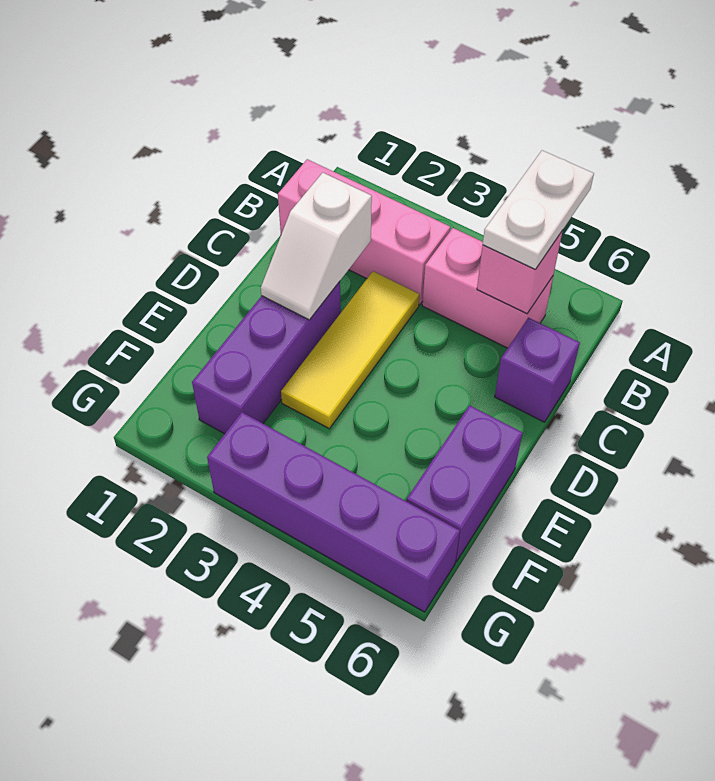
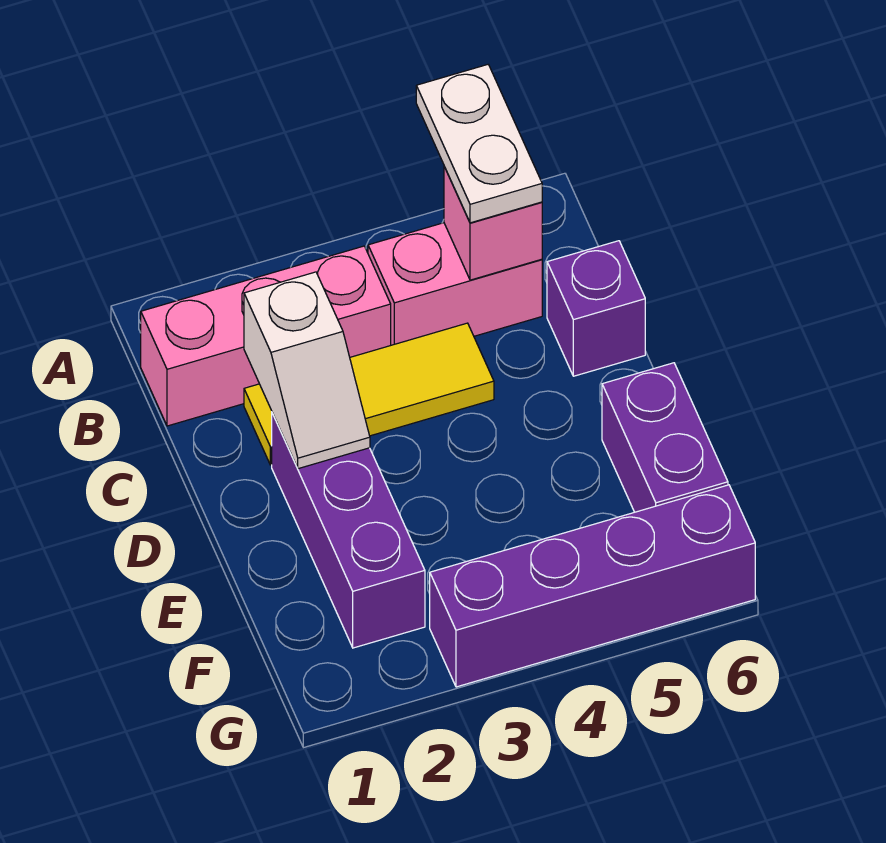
yellow tile C3:E3 level 1 -> yellow tile C2:C4 level 1

